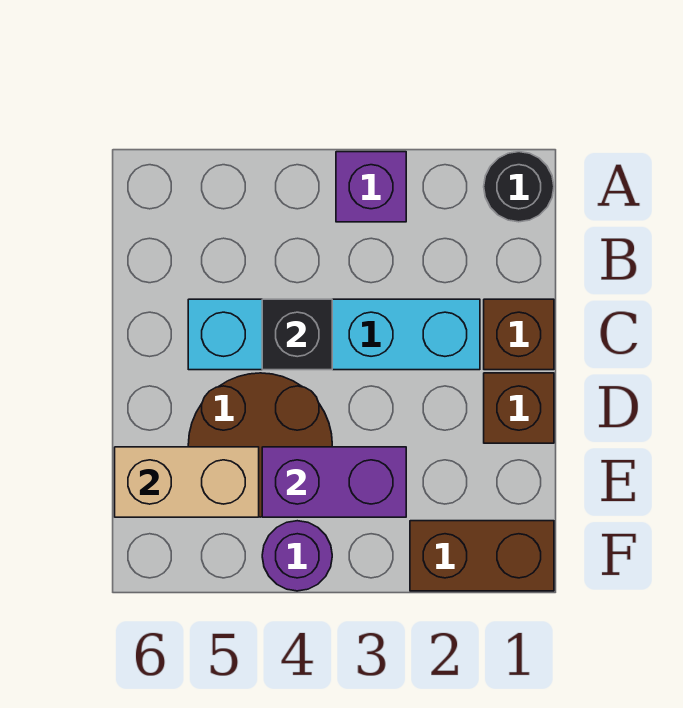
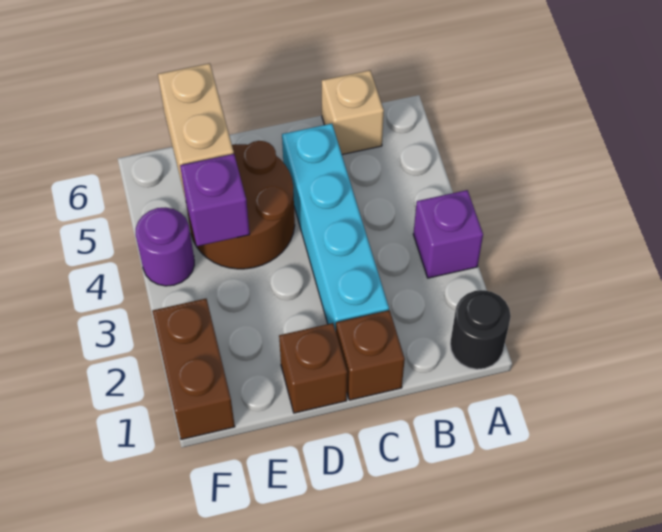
none -> tan brick B6 level 1
black brick C4 level 2 -> none
purple brick E3:E4 level 2 -> purple brick E4 level 2

